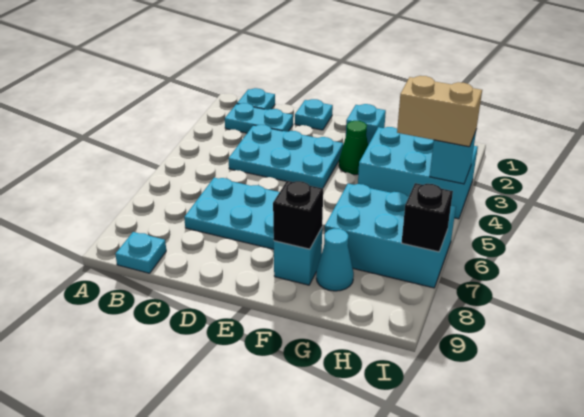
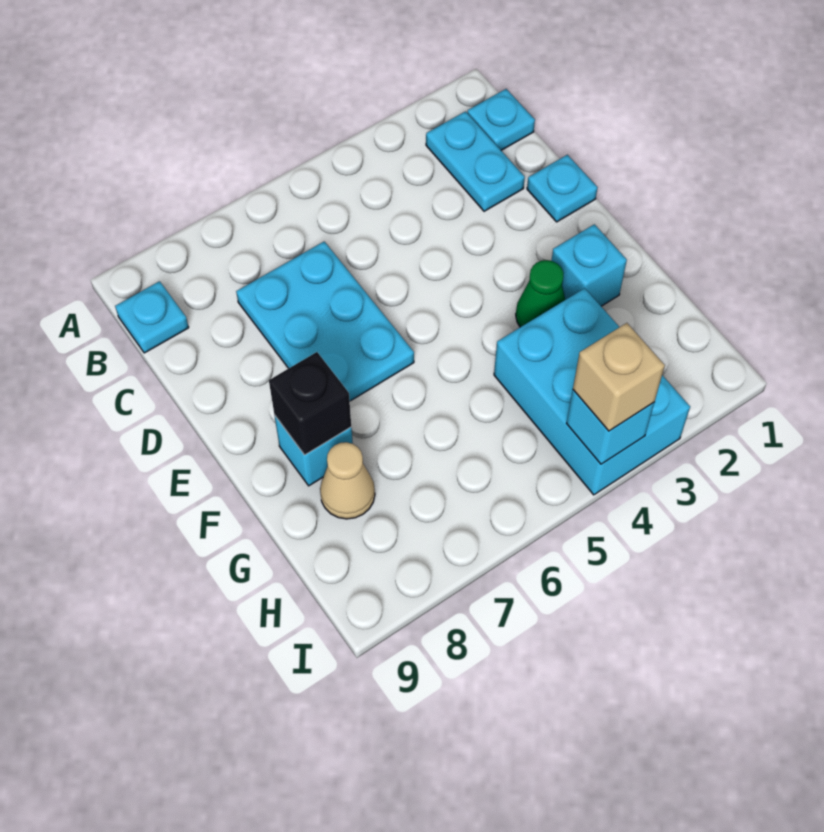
cyan plate C3:E4 level 1 -> none
cyan brick G6:I7 level 1 -> none
cyan cone G8 level 1 -> tan cone G8 level 1
tan brick H4:I4 level 3 -> tan brick I4 level 3
black brick I7 level 2 -> none

